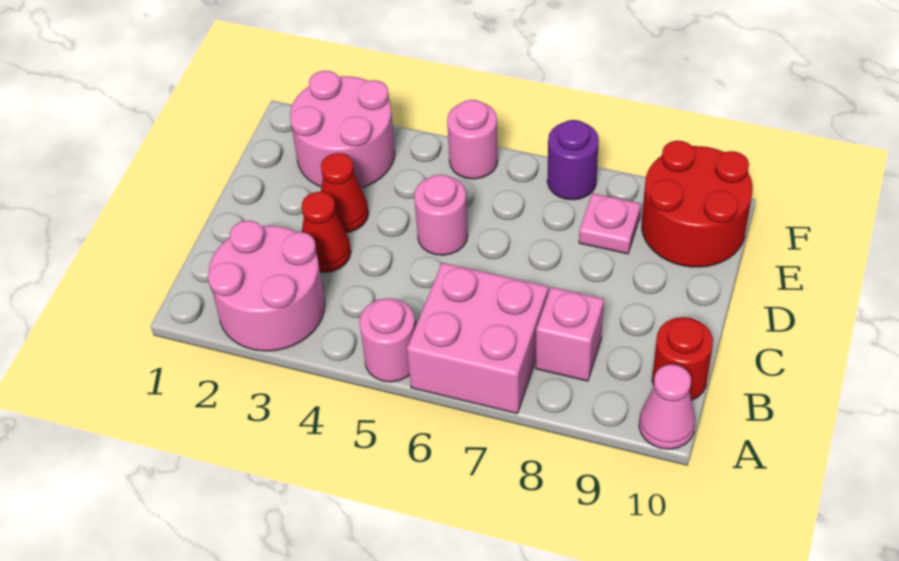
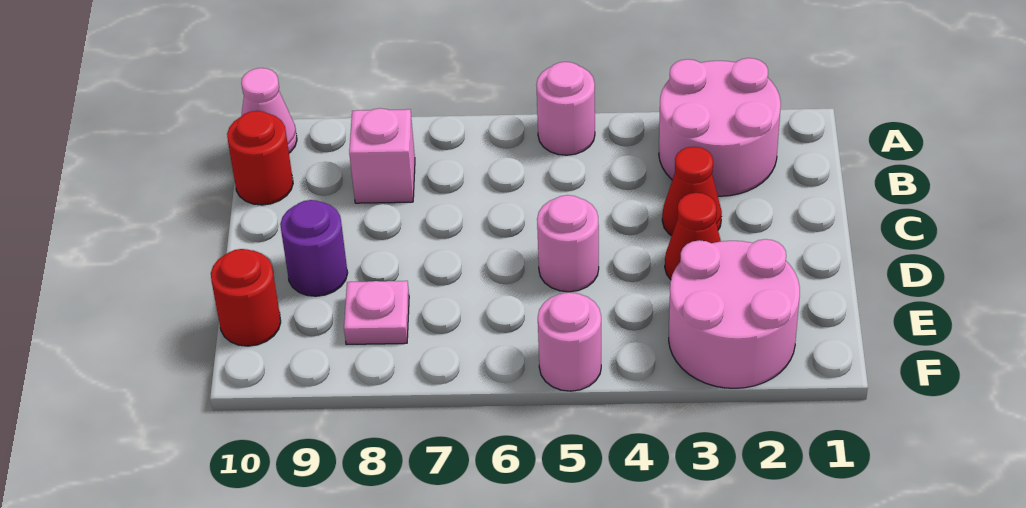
pink brick A6:B7 level 1 -> none
red round brick E9:F10 level 1 -> red round brick E10 level 1
purple round brick F7 level 1 -> purple round brick D9 level 1

